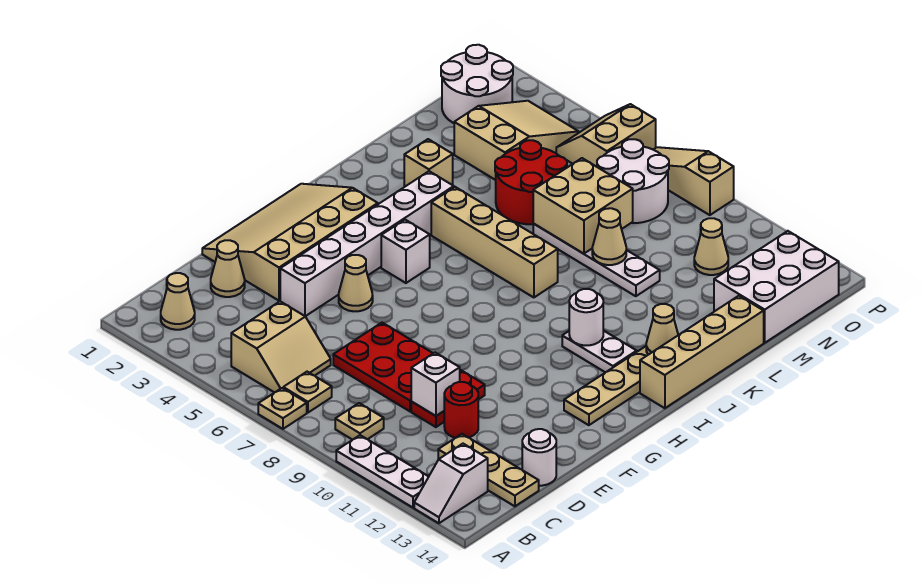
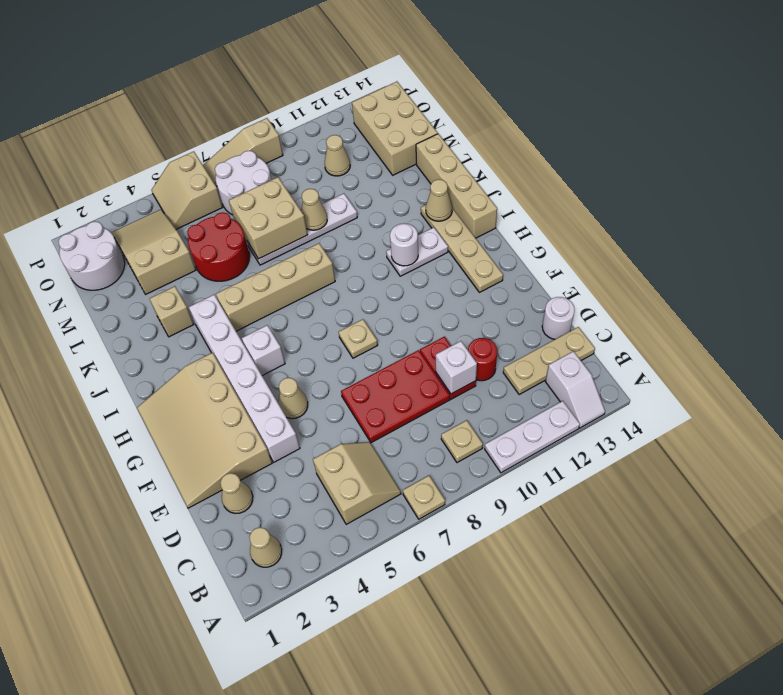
tan plate B7 level 1 -> tan plate G8 level 1
white brick M13:O14 level 1 -> tan brick M13:O14 level 1

